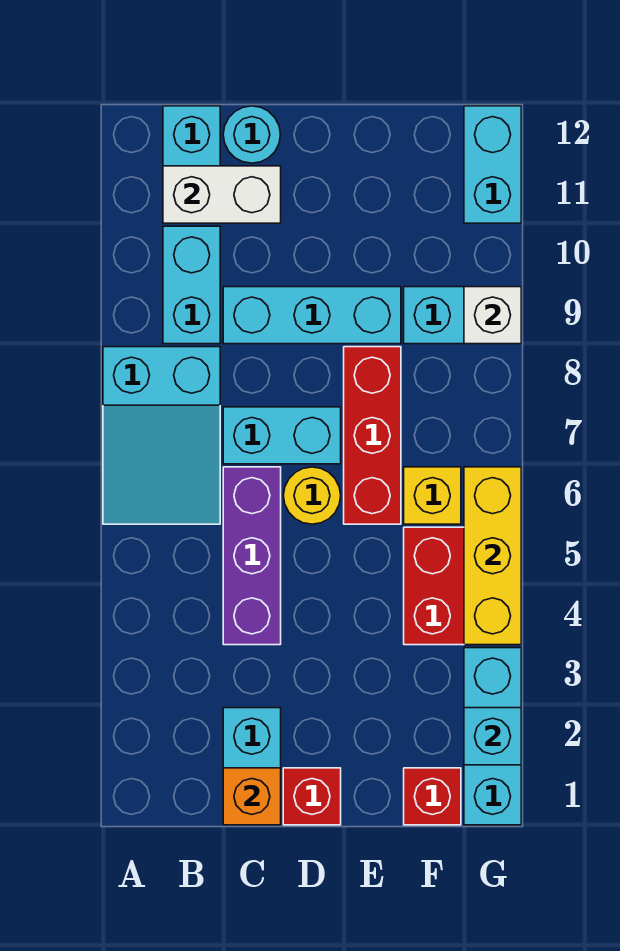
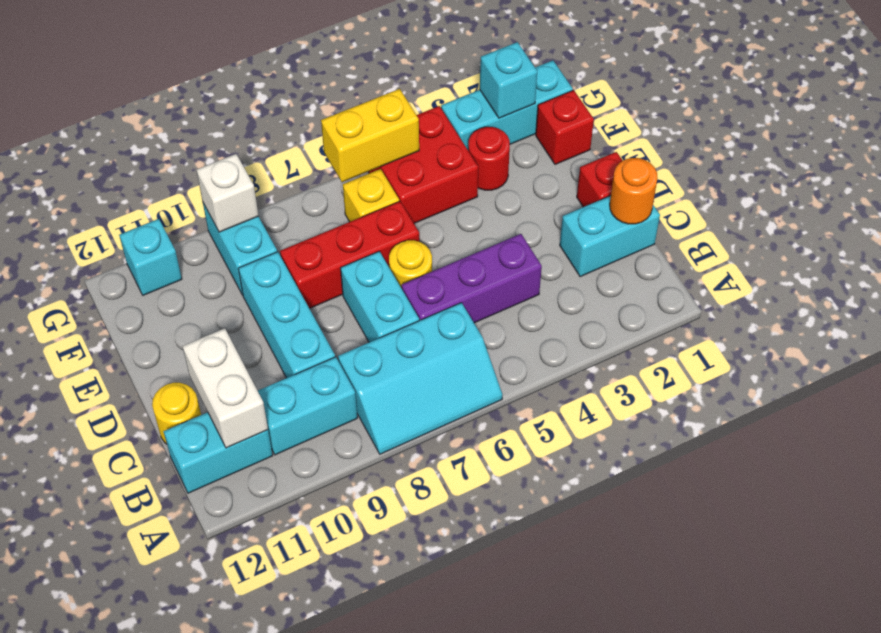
cyan slope A6:B8 level 1 top 8 -> cyan slope A6:B8 level 1 top B
orange brick C1 level 2 -> orange round brick C1 level 2
cyan round brick C12 level 1 -> yellow round brick C12 level 1
none -> red round brick F3 level 1
yellow brick G4:G6 level 2 -> yellow brick G5:G6 level 2
cyan brick G11:G12 level 1 -> cyan brick G11 level 1

